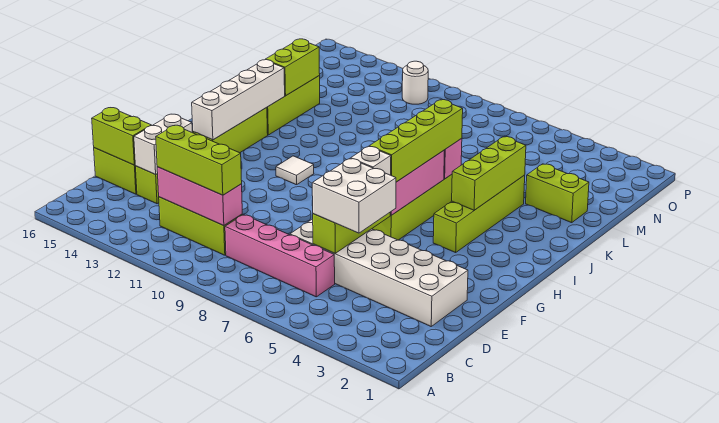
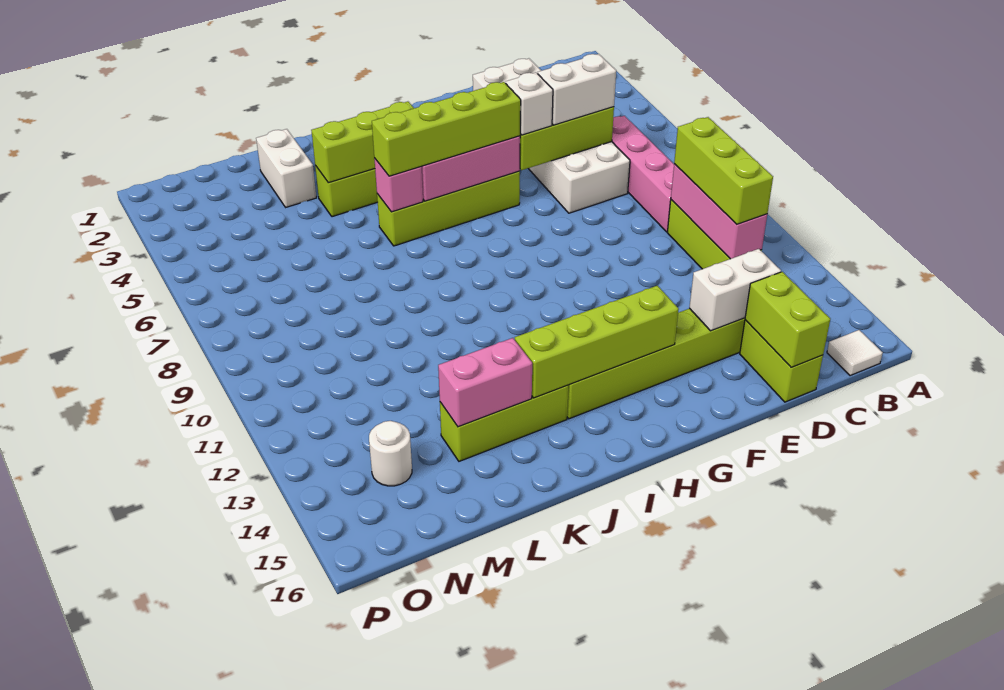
white brick D5:E6 level 3 -> white brick D6:E6 level 3
white brick G14:J14 level 2 -> lime brick G14:J14 level 2
white tile H11 level 1 -> white tile B16 level 1
lime brick K14:L14 level 2 -> pink brick K14:L14 level 2
lime brick L2:L3 level 1 -> white brick L2:L3 level 1
white round brick O11 level 1 -> white round brick N14 level 1

